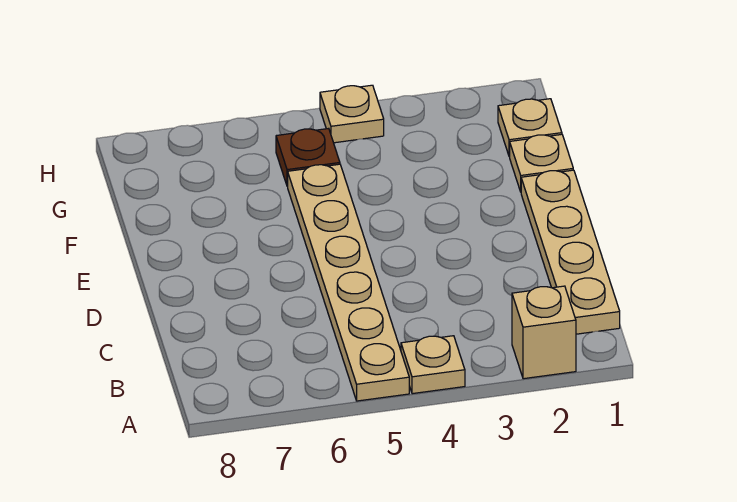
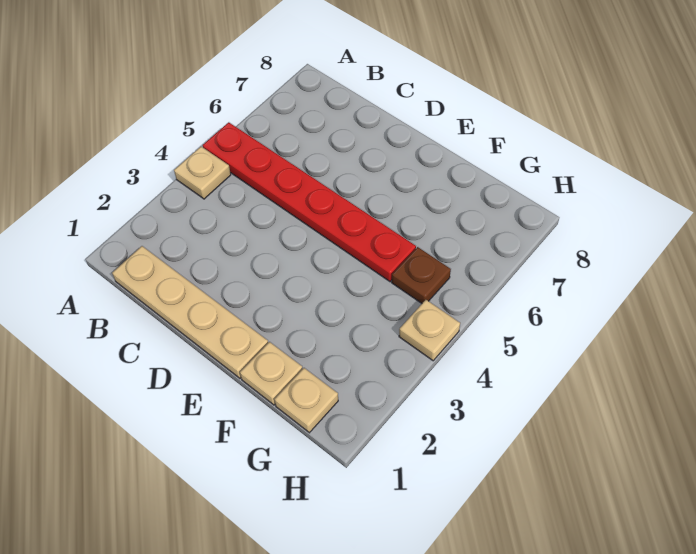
tan brick A2 level 1 -> none
tan plate A5:F5 level 1 -> red plate A5:F5 level 1

